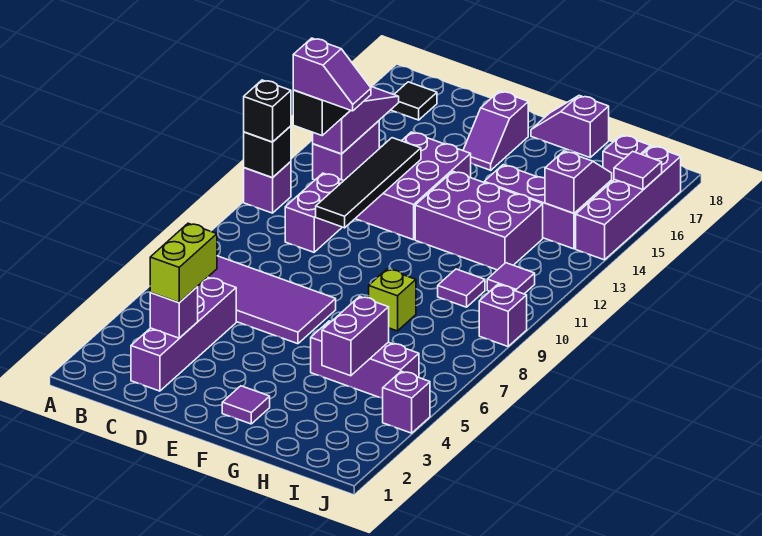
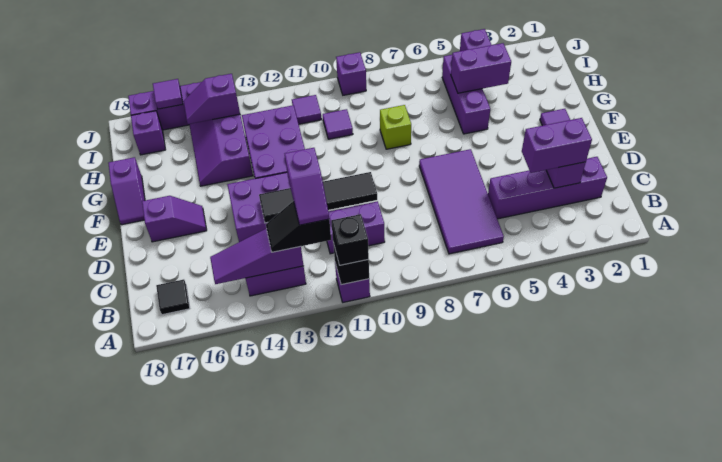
purple slope B12:C12 level 4 top B -> purple slope B12:C12 level 4 top C
lime brick C3:C4 level 3 -> purple brick C3:C4 level 3

